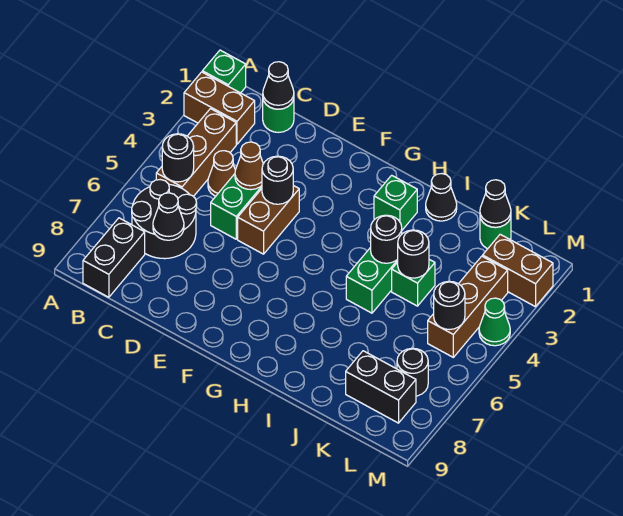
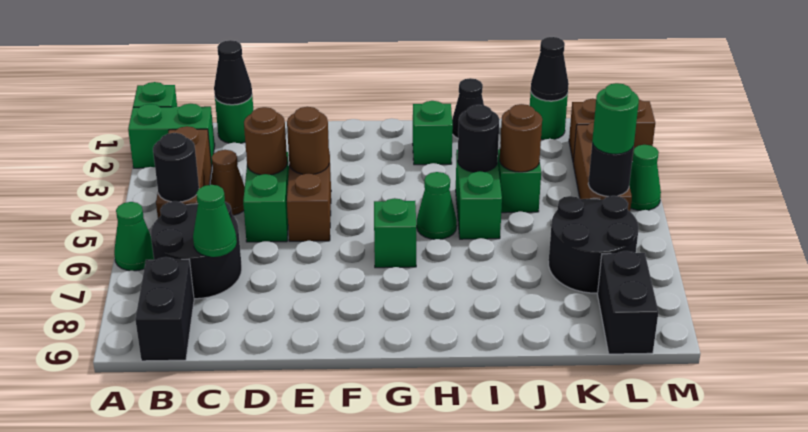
brown brick A2:B2 level 1 -> green brick A2:B2 level 1
none -> green cone A6 level 1
black cone C7 level 2 -> green cone C7 level 2
brown cone D4 level 2 -> brown round brick D4 level 2
black round brick E4 level 2 -> brown round brick E4 level 2
none -> green brick G6 level 1
none -> green cone H5 level 1
black round brick J4 level 2 -> brown round brick J4 level 2
black brick K8:L8 level 1 -> black brick L8:L9 level 1
none -> green round brick L5 level 3
black round brick L7 level 1 -> black round brick K6:L7 level 1

